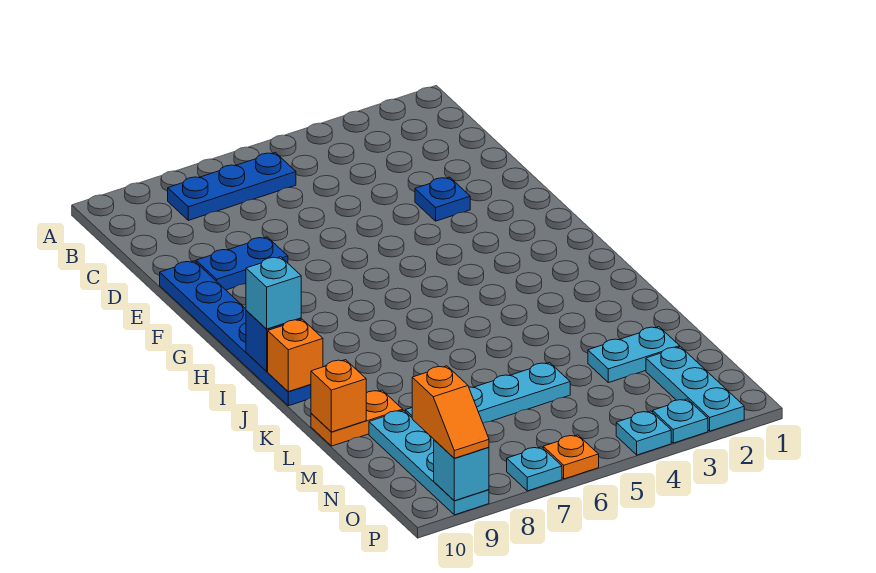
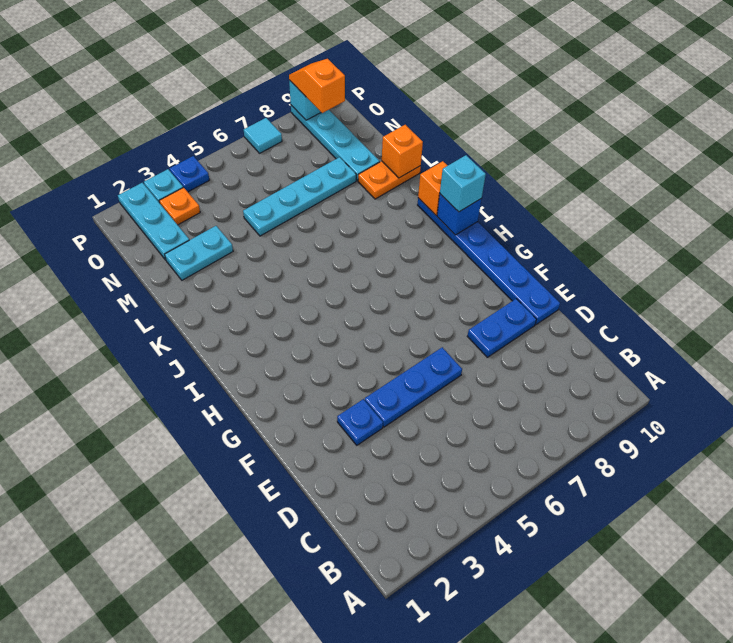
blue plate B6:B8 level 1 -> blue plate E4:E6 level 1
cyan plate P4 level 1 -> blue plate P4 level 1
orange plate P6 level 1 -> orange plate O3 level 1
cyan plate P7 level 1 -> cyan tile P7 level 1

